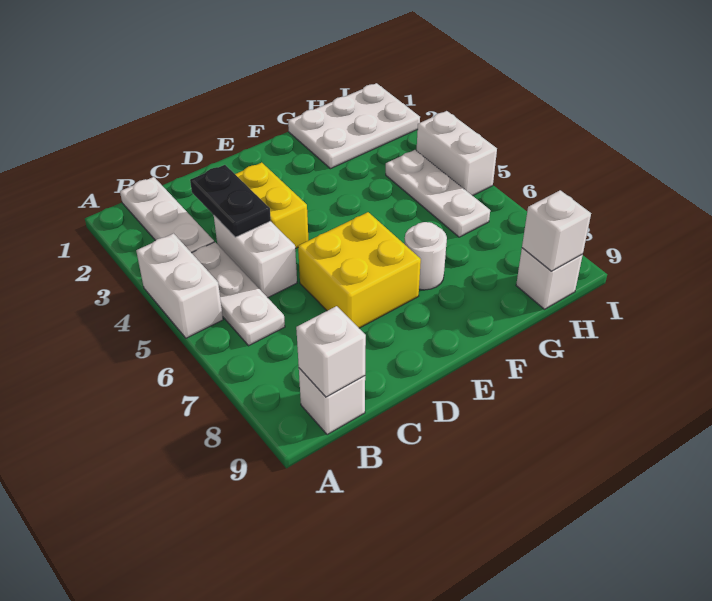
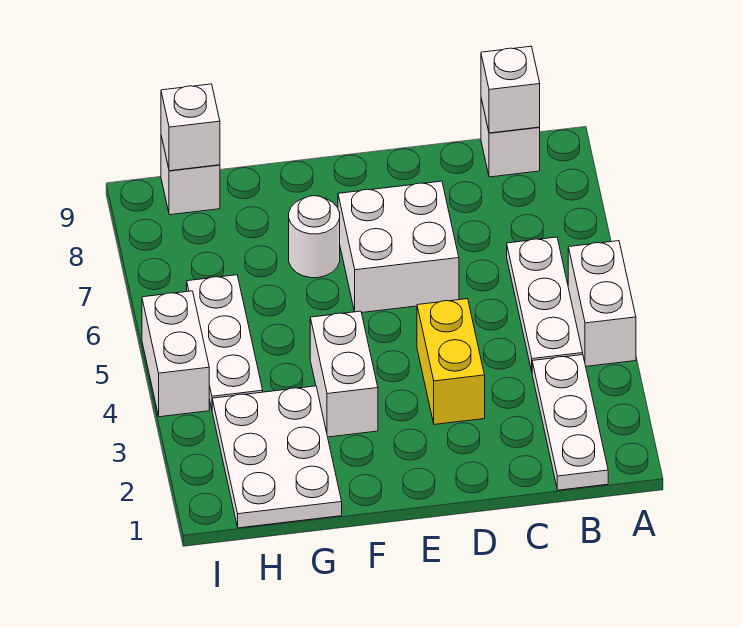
black plate C3:C4 level 2 -> none
white brick C4:C5 level 1 -> white brick F3:F4 level 1
yellow brick D6:E7 level 1 -> white brick D6:E7 level 1
white plate G1:I2 level 1 -> white plate G1:H3 level 1

